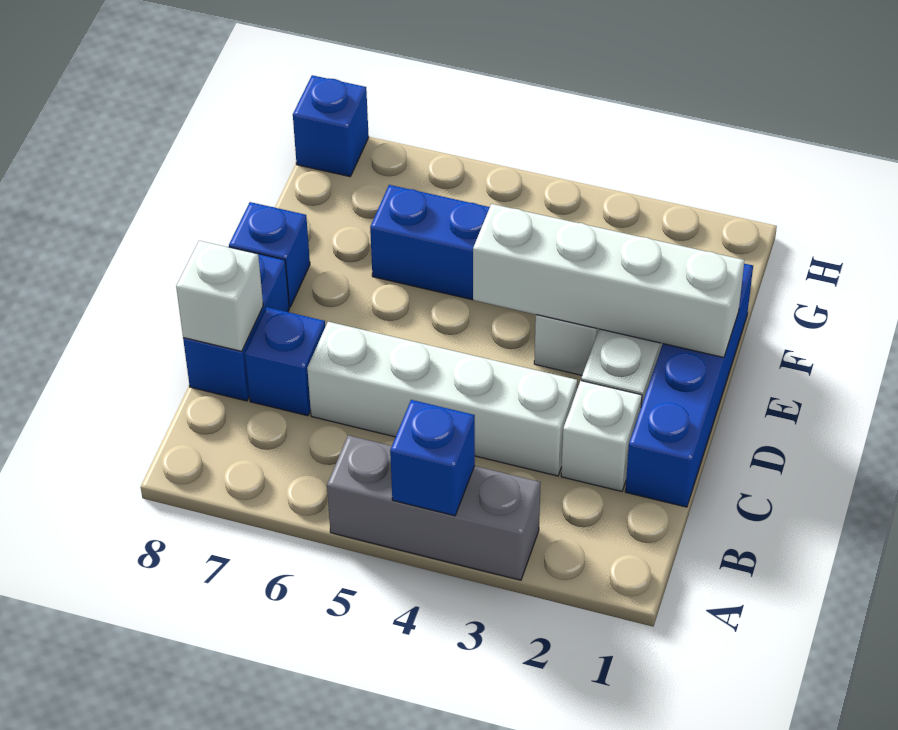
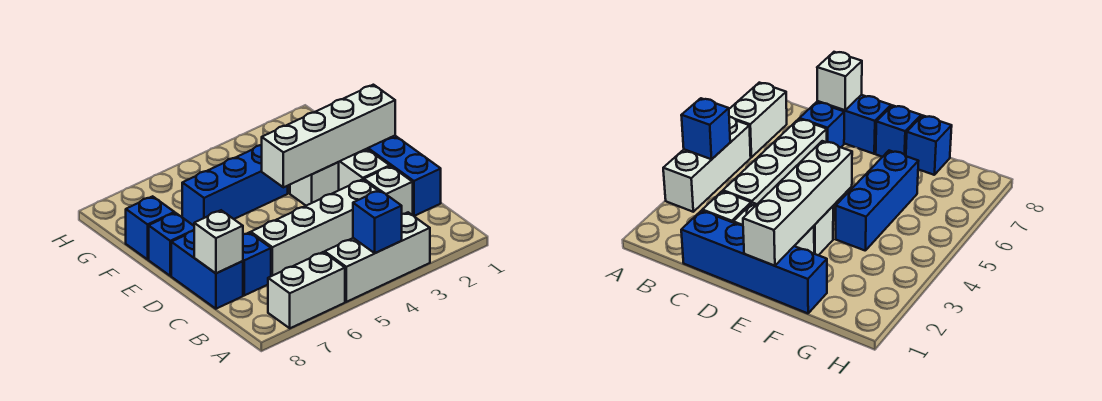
grey brick A3:A5 level 1 -> white brick A3:A5 level 1
none -> white brick A6:A7 level 1
blue brick H8 level 1 -> blue brick F8 level 1

